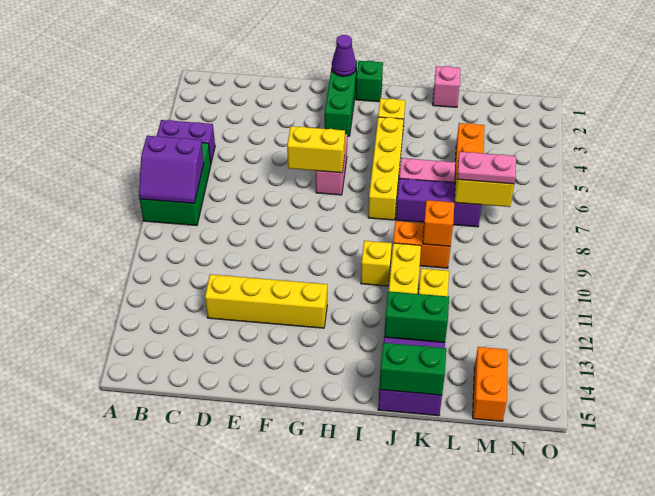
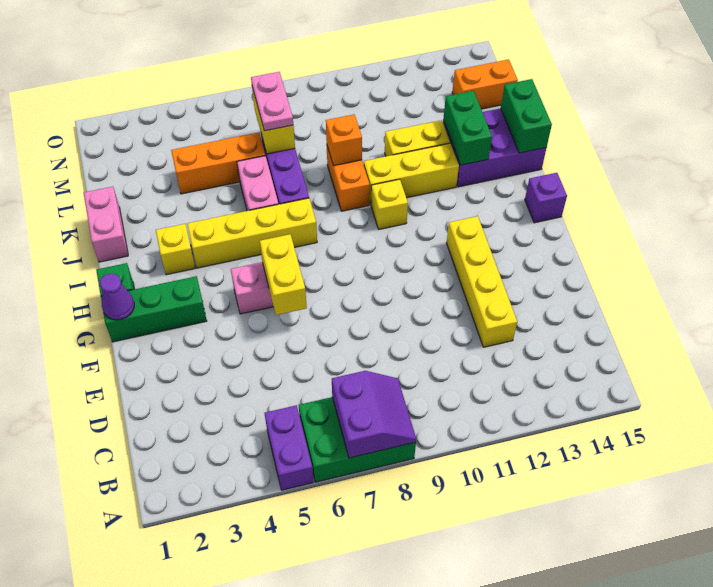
none -> purple brick H15 level 1
pink brick K1 level 1 -> pink brick J1:K1 level 1

